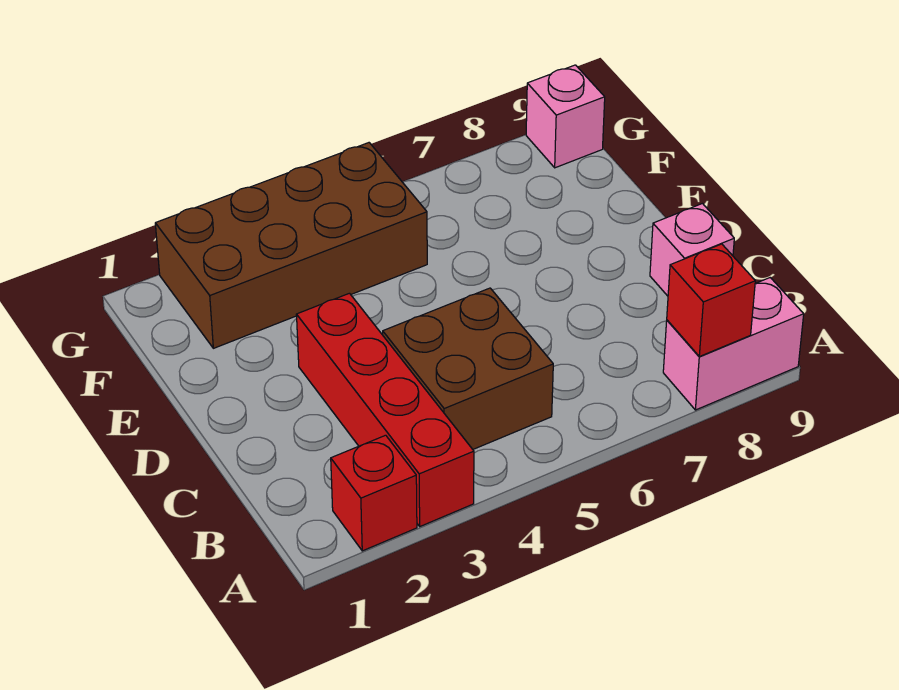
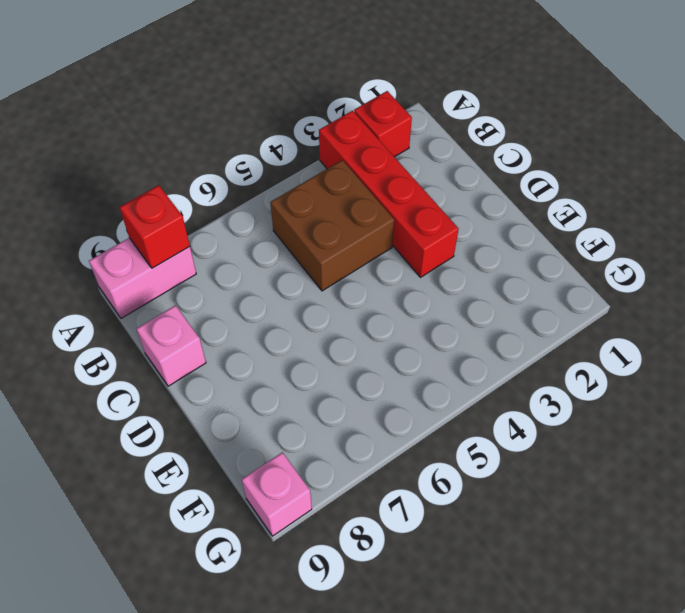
brown brick F2:G5 level 1 -> none

